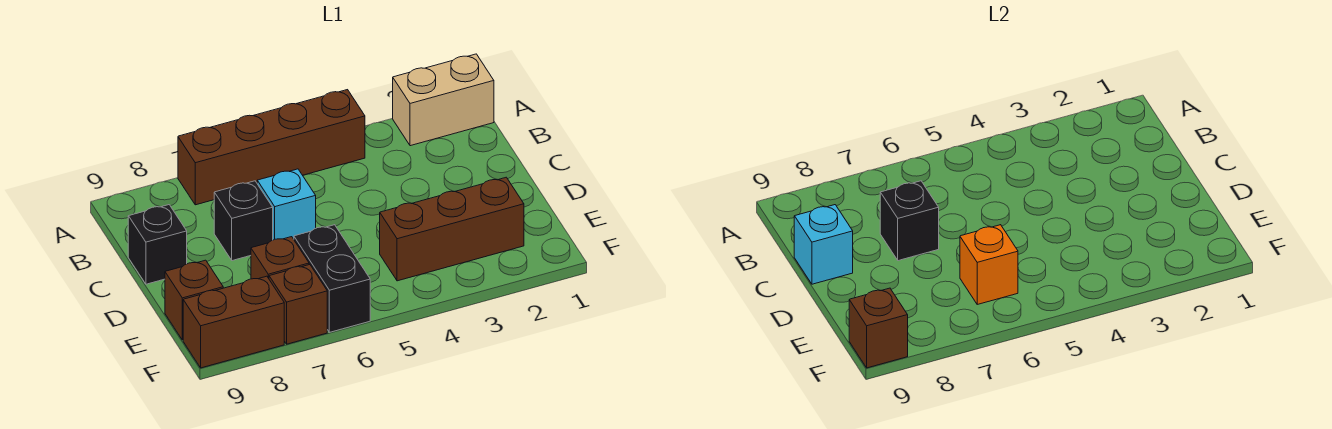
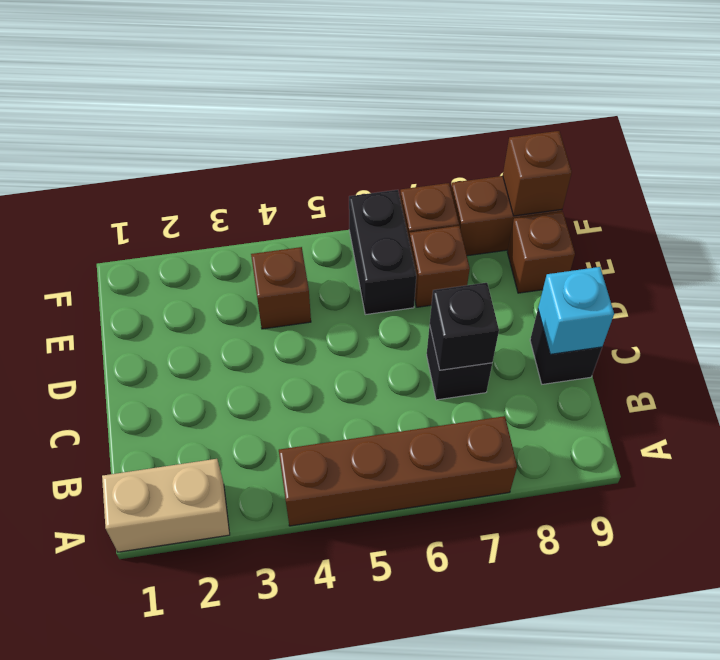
cyan brick C6 level 1 -> none
brown brick E2:E4 level 1 -> brown brick E4 level 1
orange brick E6 level 2 -> none

